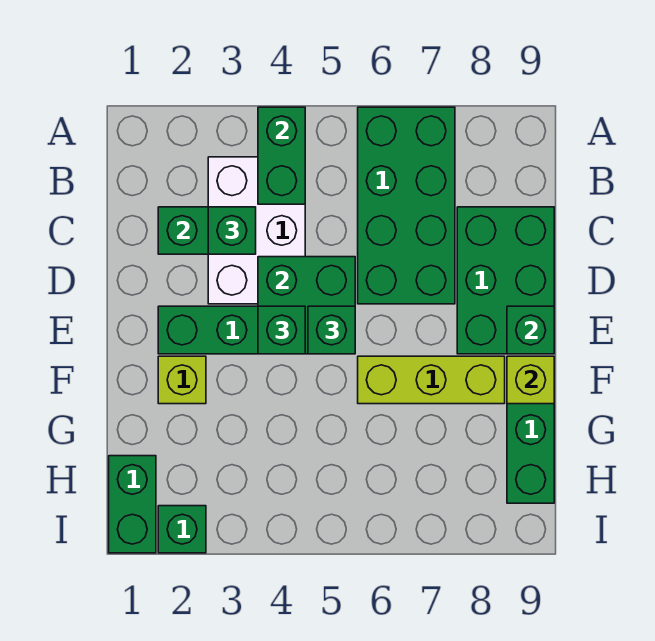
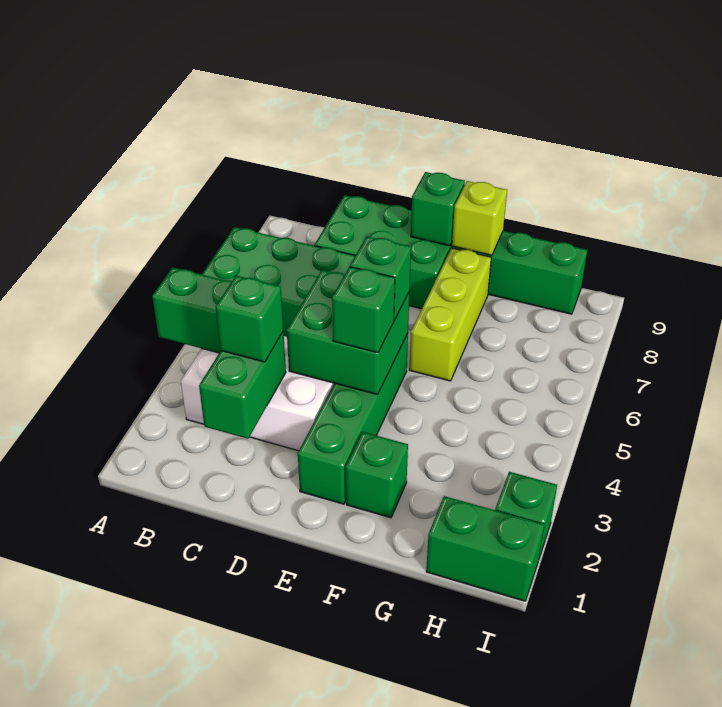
lime brick F2 level 1 -> green brick F2 level 1

